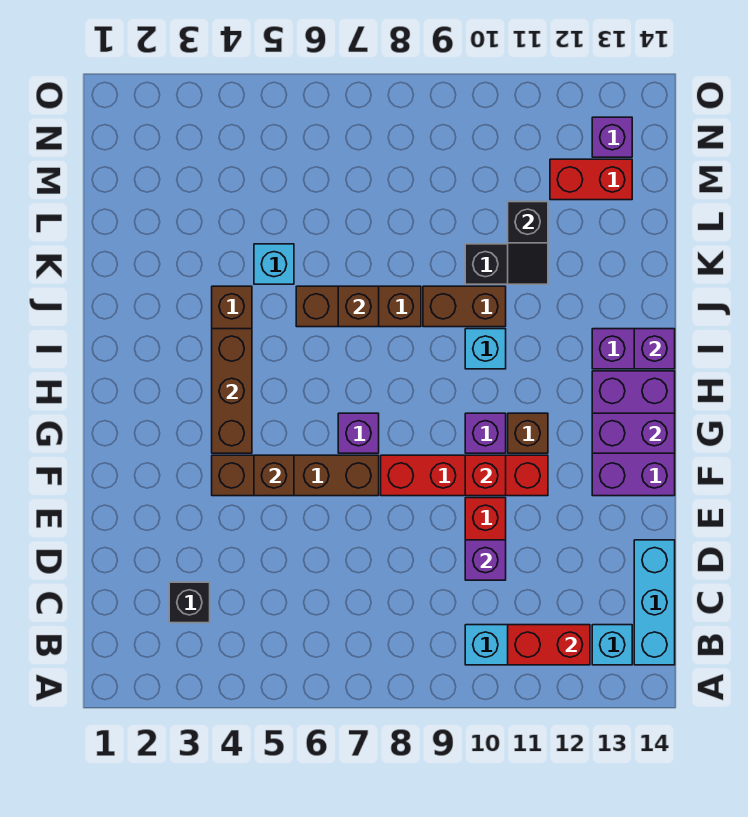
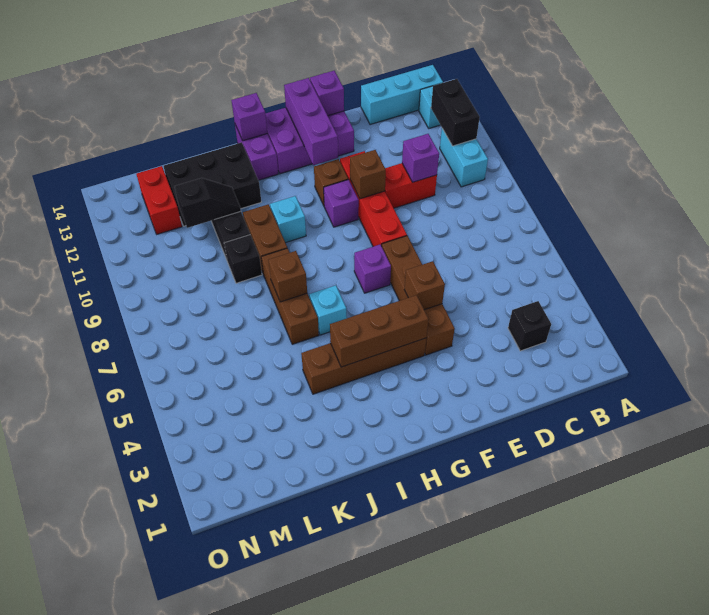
red brick B11:B12 level 2 -> black brick B11:B12 level 2
red brick F10 level 2 -> brown brick F10 level 2
purple brick G13:G14 level 2 -> purple brick G12:G14 level 2
none -> black brick J12:L13 level 1
cyan brick K5 level 1 -> cyan brick I6 level 1
none -> black brick K9 level 1
purple brick N13 level 1 -> purple brick F14 level 2

